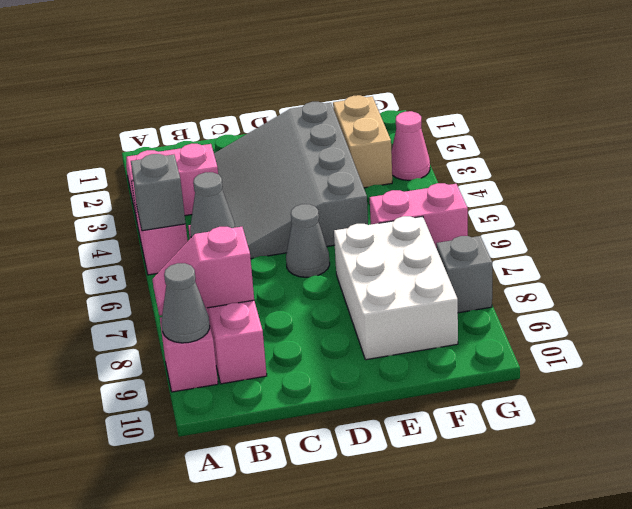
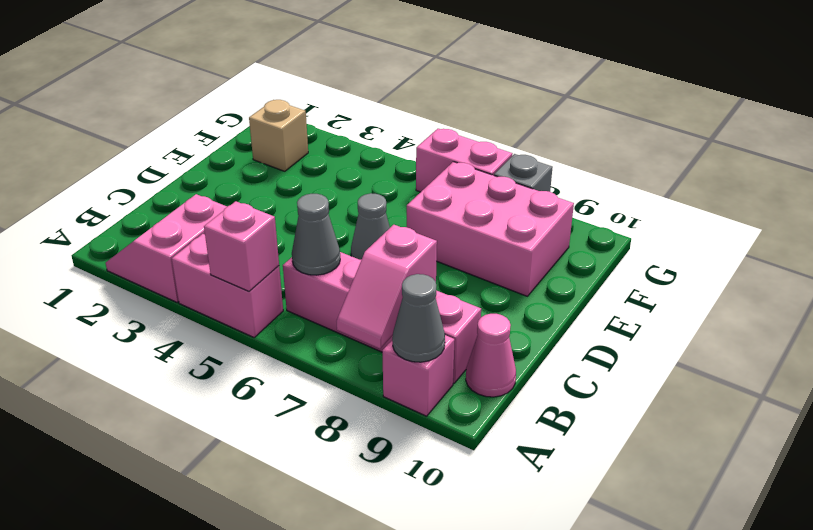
grey brick A5 level 2 -> pink brick A5 level 2
grey slope C2:E5 level 1 top E -> none
white brick E7:F9 level 1 -> pink brick E7:F9 level 1
tan brick F2:F3 level 1 -> tan brick F2 level 1
pink brick F6:G6 level 1 -> pink brick G6:G7 level 1
pink cone G3 level 1 -> pink cone B10 level 1

